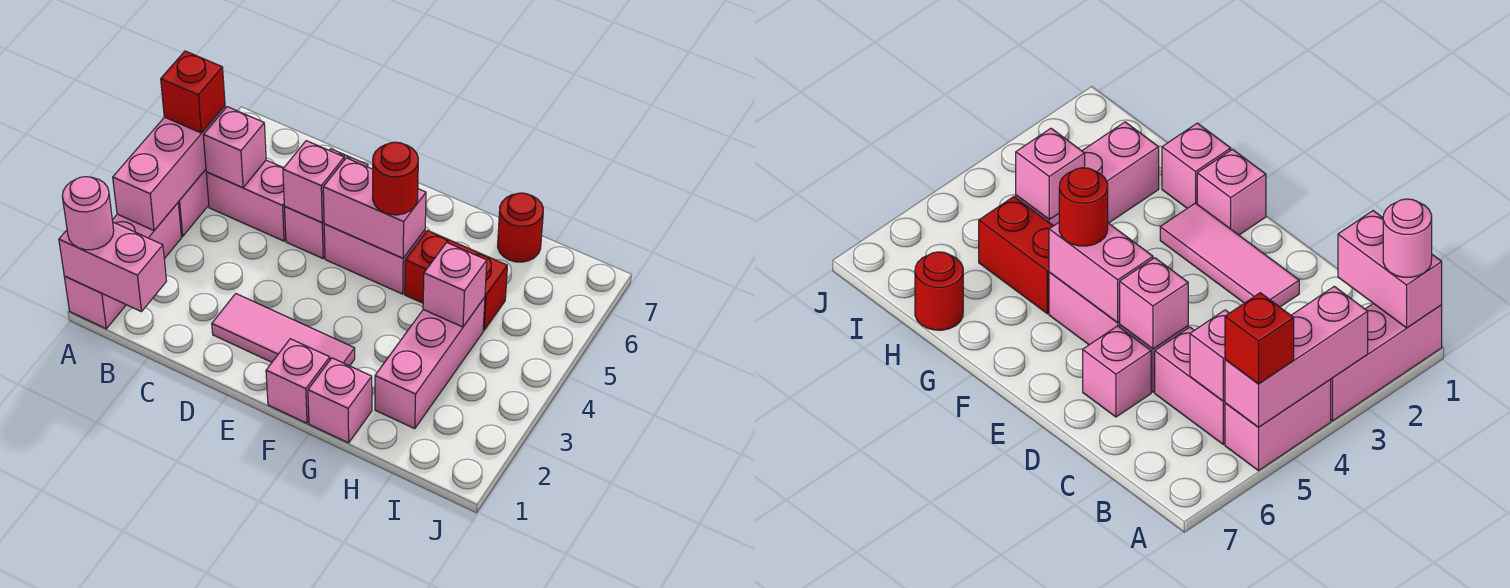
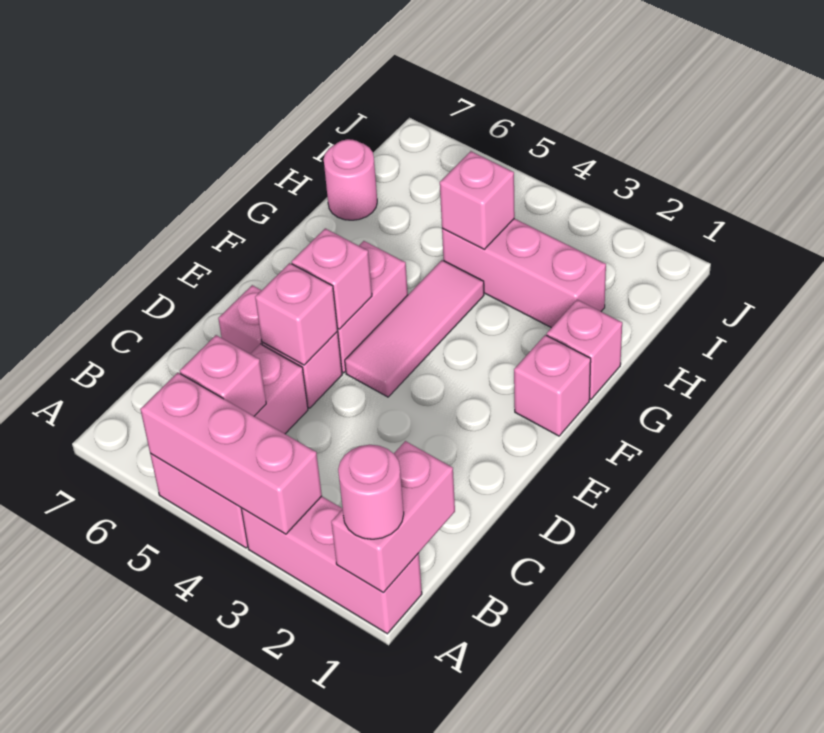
red brick A5 level 3 -> none
pink tile D2:F2 level 1 -> pink tile E4:G4 level 1
pink brick E5:F5 level 2 -> pink brick E5 level 2
red round brick F5 level 3 -> none
red brick G5:H5 level 1 -> none
red round brick H7 level 1 -> pink round brick H7 level 1

